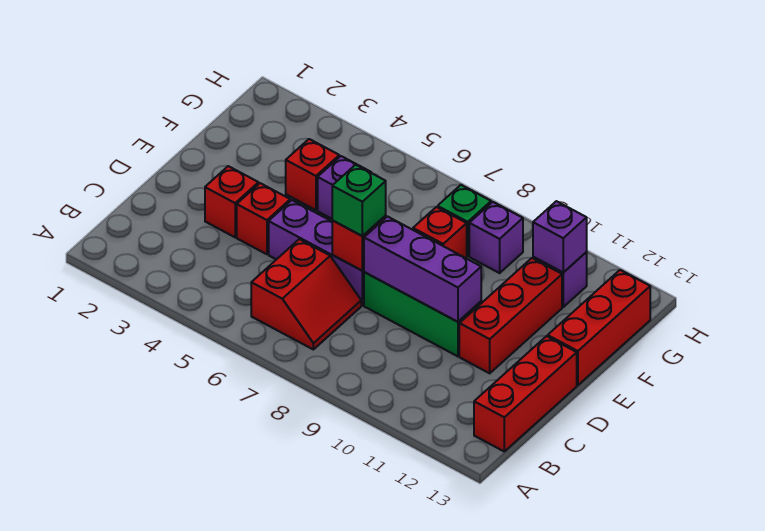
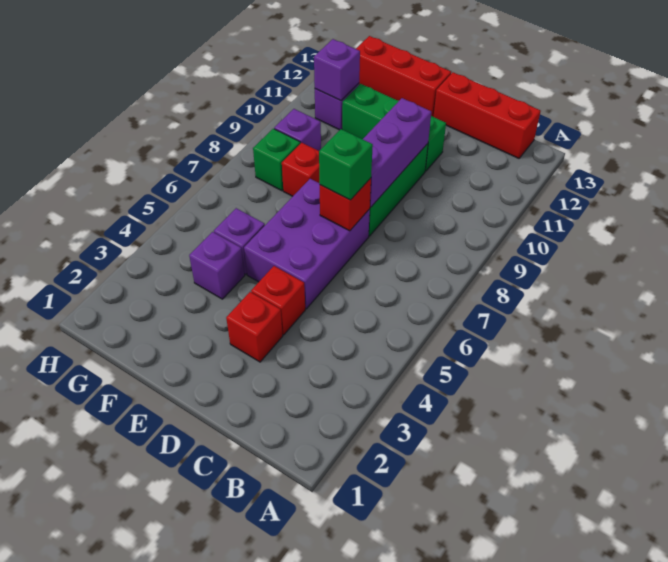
red slope B6:C7 level 1 top 6 -> none
purple brick D5:D7 level 1 -> purple brick D5:E7 level 1
red brick D11:F11 level 1 -> green brick D11:F11 level 1
red brick F4 level 1 -> purple brick F4 level 1

